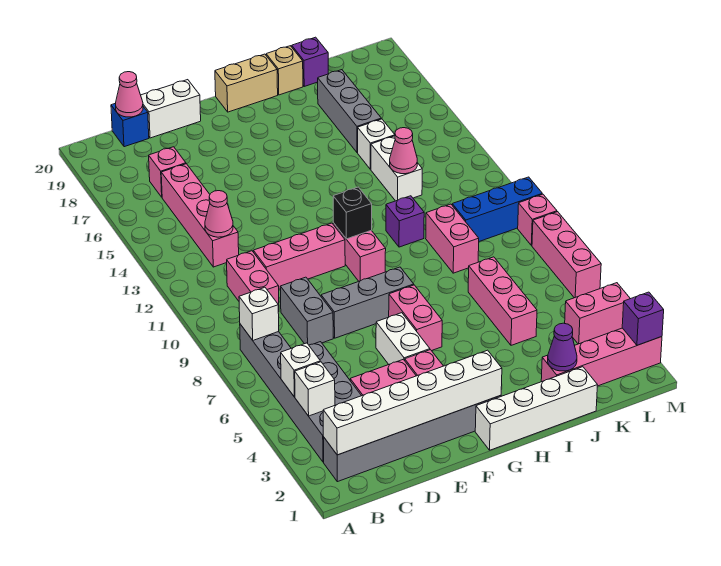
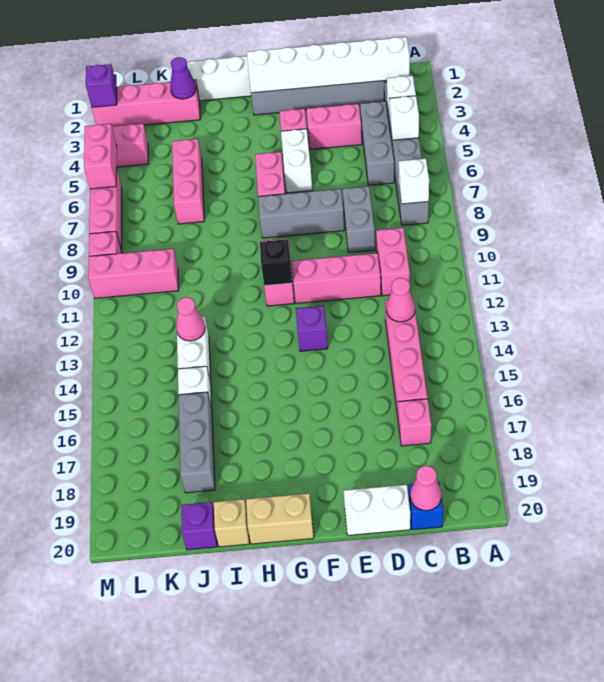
purple brick I11 level 1 -> purple brick F13 level 1
pink brick J9:J10 level 1 -> pink brick M5:M6 level 2
blue brick K10:M10 level 1 -> pink brick K10:M10 level 1

